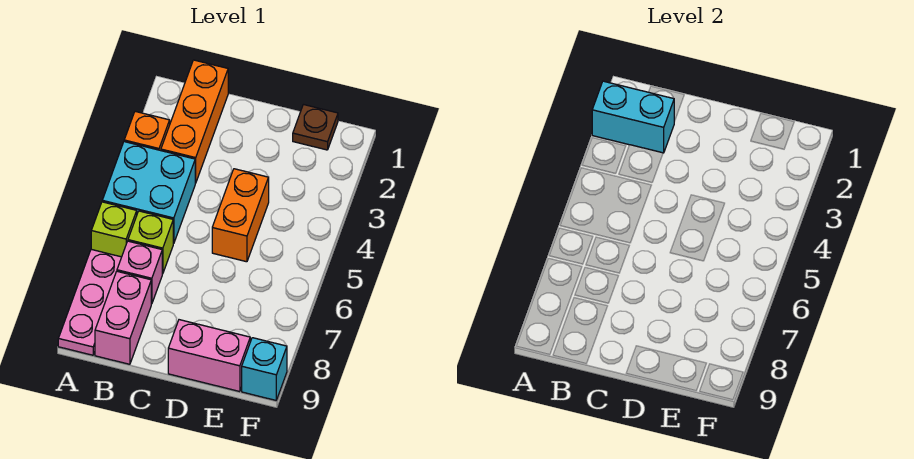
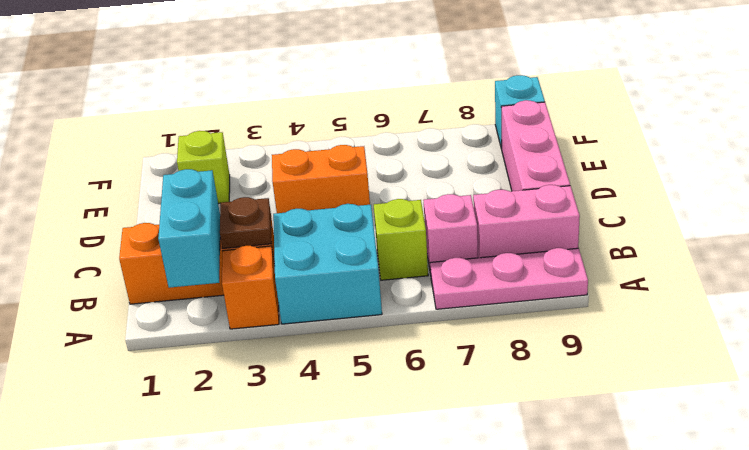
lime brick A6 level 1 -> lime brick E2 level 1
pink brick D9:E9 level 1 -> pink brick C9:E9 level 1
brown plate E1 level 1 -> brown plate B3 level 2

